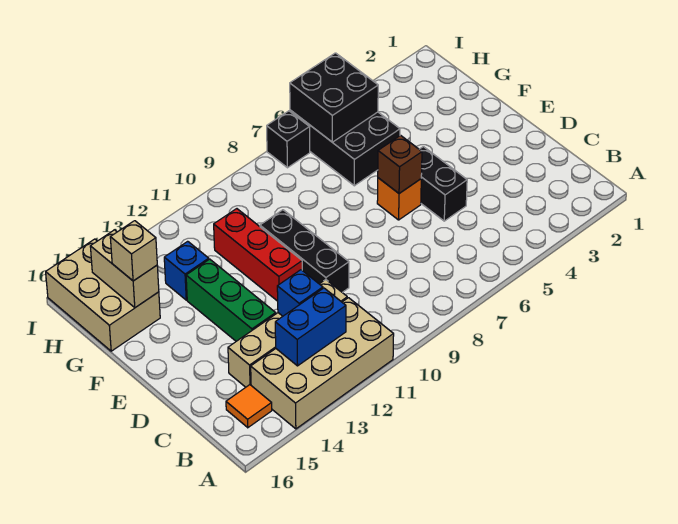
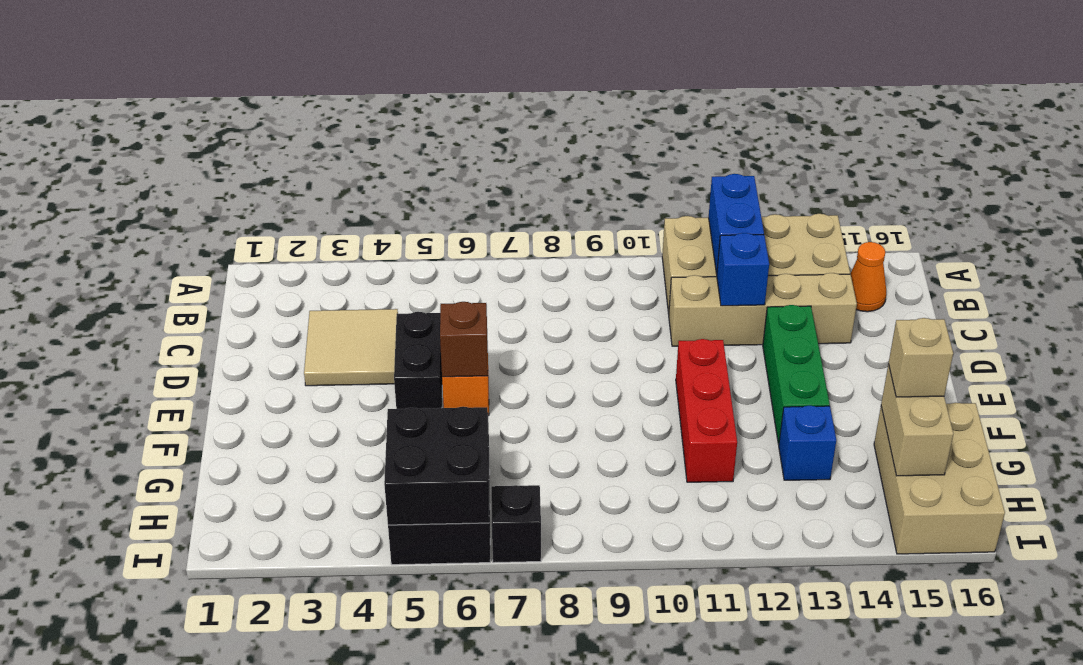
blue brick B12:B13 level 2 -> blue brick A12:B12 level 2
orange tile B15 level 1 -> orange cone B15 level 1
none -> tan tile C3:D4 level 1
black brick D10:F10 level 1 -> none

